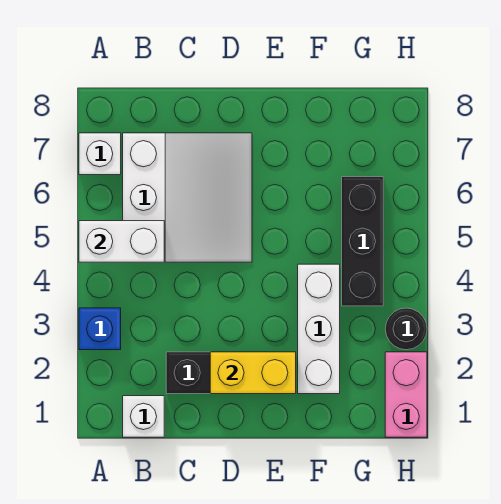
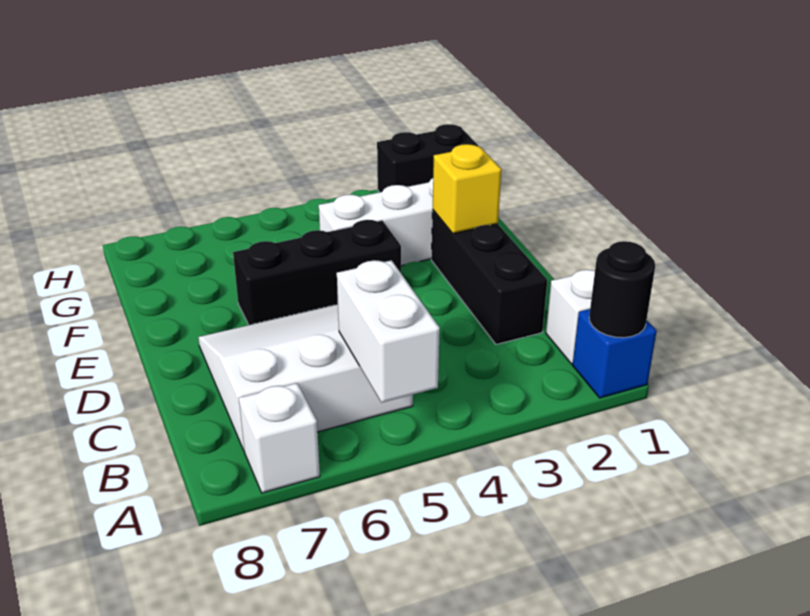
blue brick A3 level 1 -> blue brick A1 level 1
yellow brick D2:E2 level 2 -> yellow brick E2 level 2
black brick G4:G6 level 1 -> black brick E4:E6 level 1
pink brick H1:H2 level 1 -> black brick H1:H2 level 1
black round brick H3 level 1 -> black round brick A1 level 2

